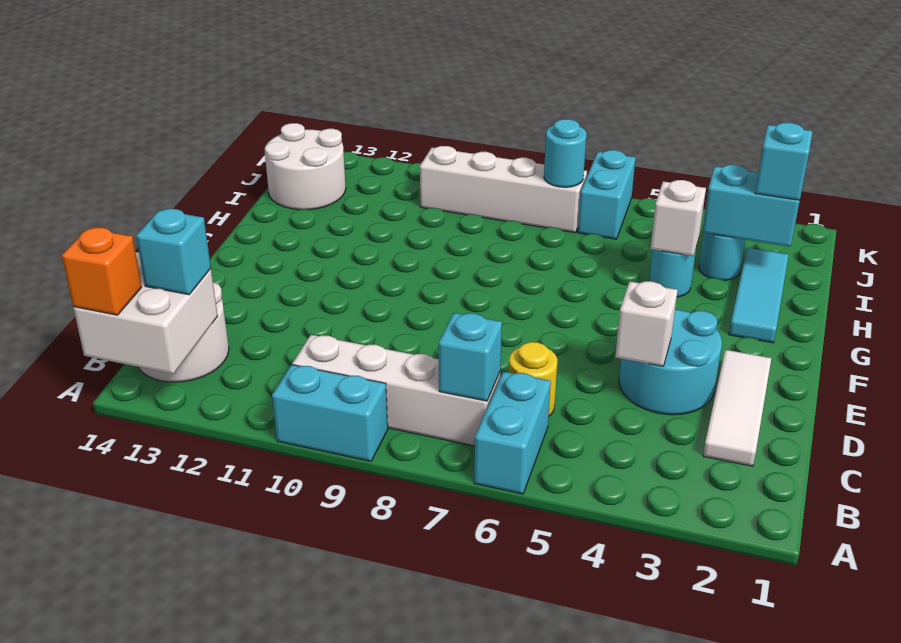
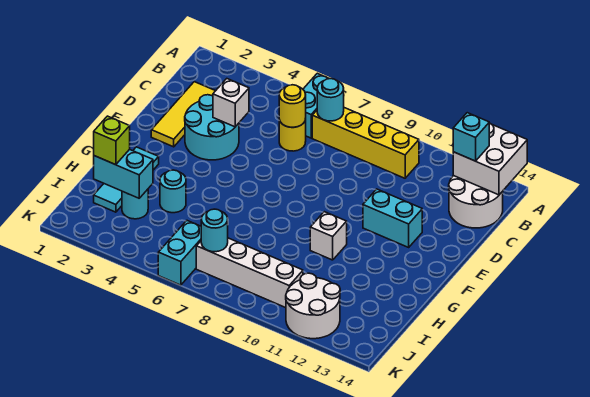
cyan brick A9:A10 level 1 -> cyan brick E11:E12 level 1
orange brick A14 level 3 -> none
white brick B7:B10 level 1 -> yellow brick B7:B10 level 1
cyan brick B7 level 2 -> cyan round brick B7 level 2
white tile C2:E2 level 1 -> yellow tile C2:E2 level 1
none -> yellow round brick C6 level 2
white brick H4 level 2 -> white brick G10 level 1
cyan brick I2 level 3 -> lime brick I2 level 3
white round brick I13:J14 level 1 -> white round brick J11:K12 level 1

